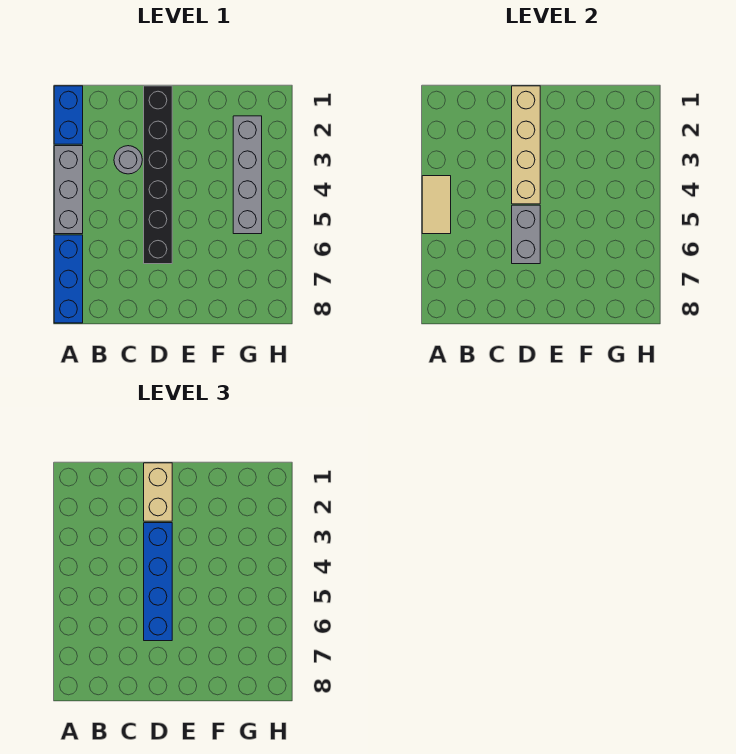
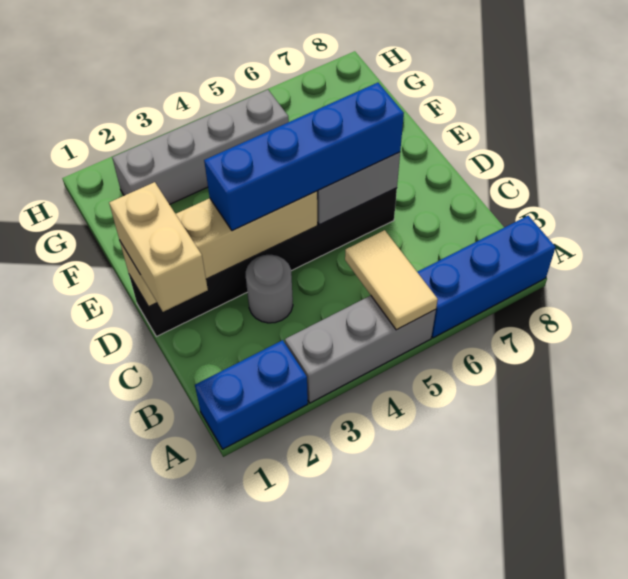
tan tile A4:A5 level 2 -> tan tile A5:B5 level 2
tan brick D1:D2 level 3 -> tan brick C1:D1 level 3

